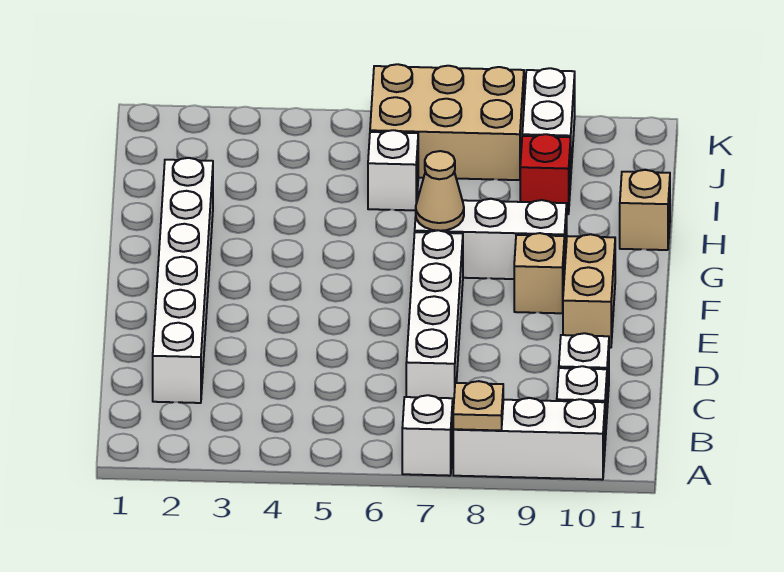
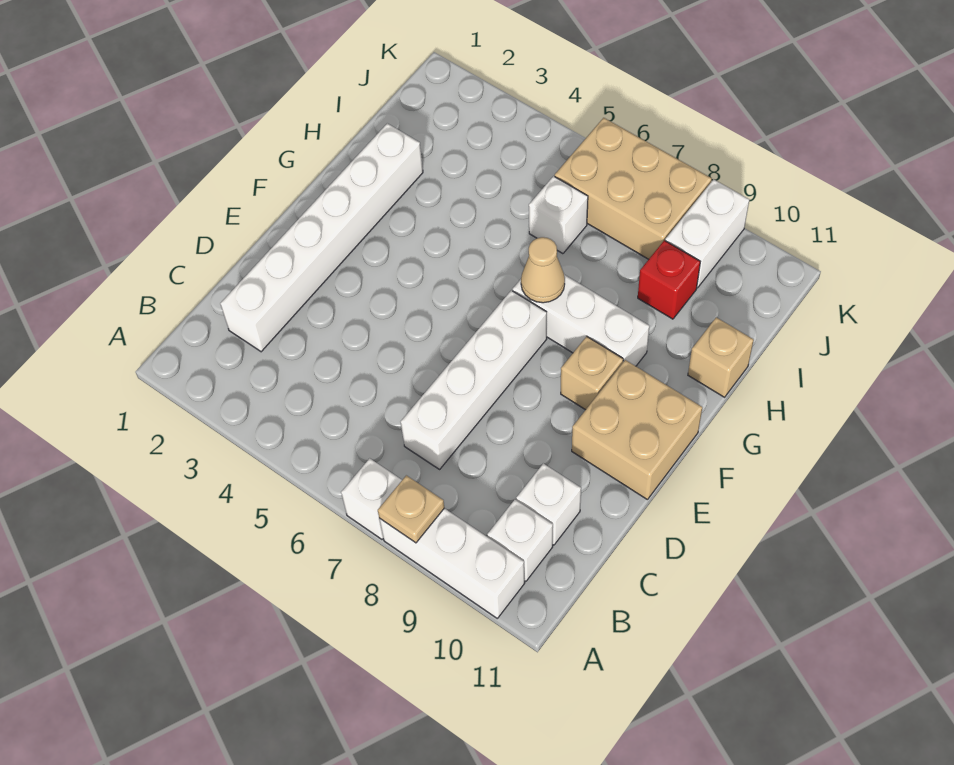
tan brick E10:F10 level 1 -> tan brick E10:F11 level 1

